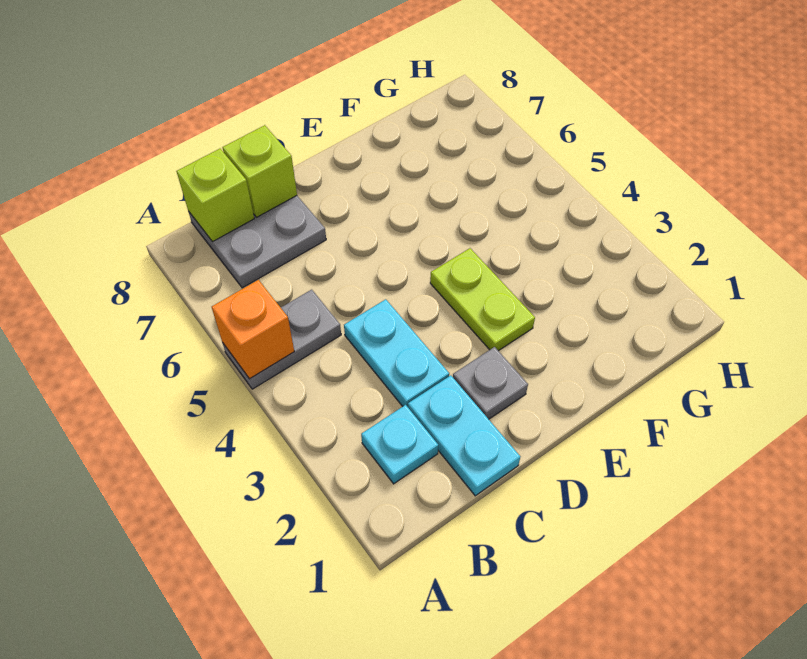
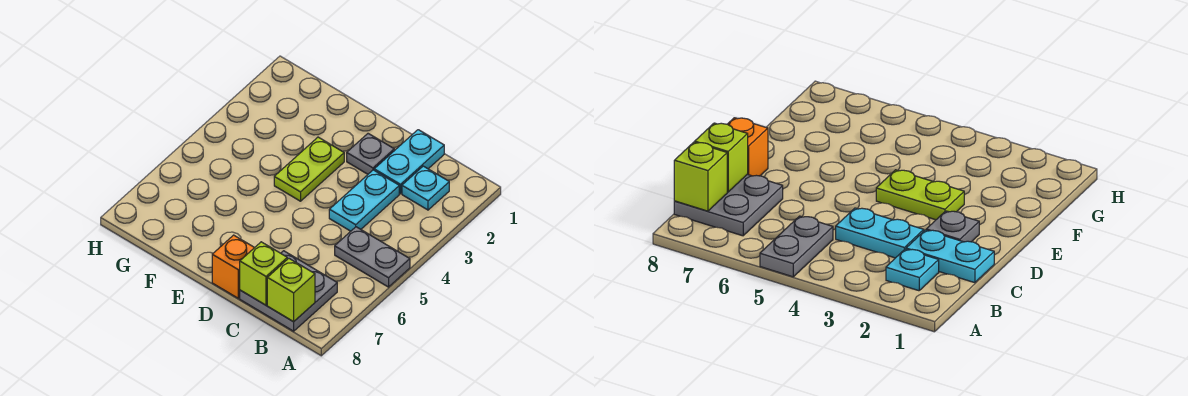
orange brick A5 level 2 -> orange brick D8 level 1

